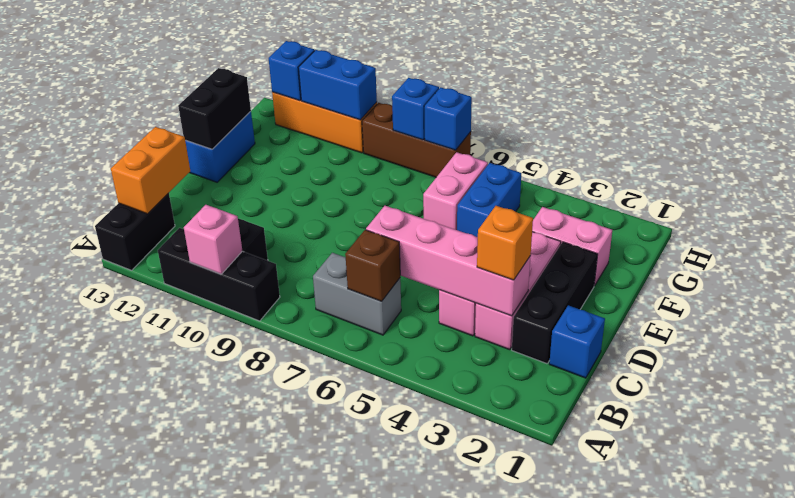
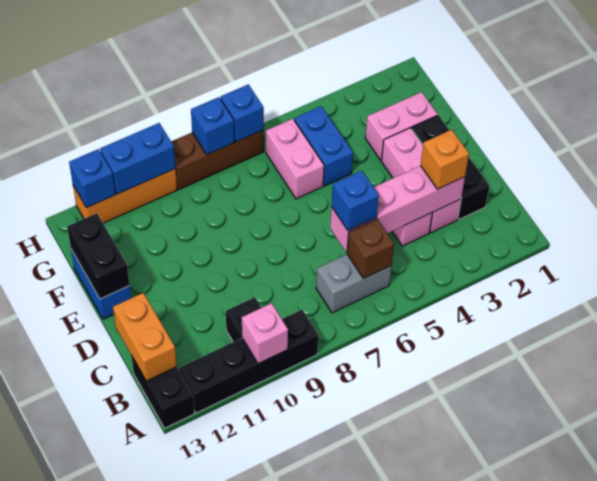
black brick A9:A11 level 1 -> black brick A9:A12 level 1
blue brick C1 level 1 -> blue brick C6 level 3

